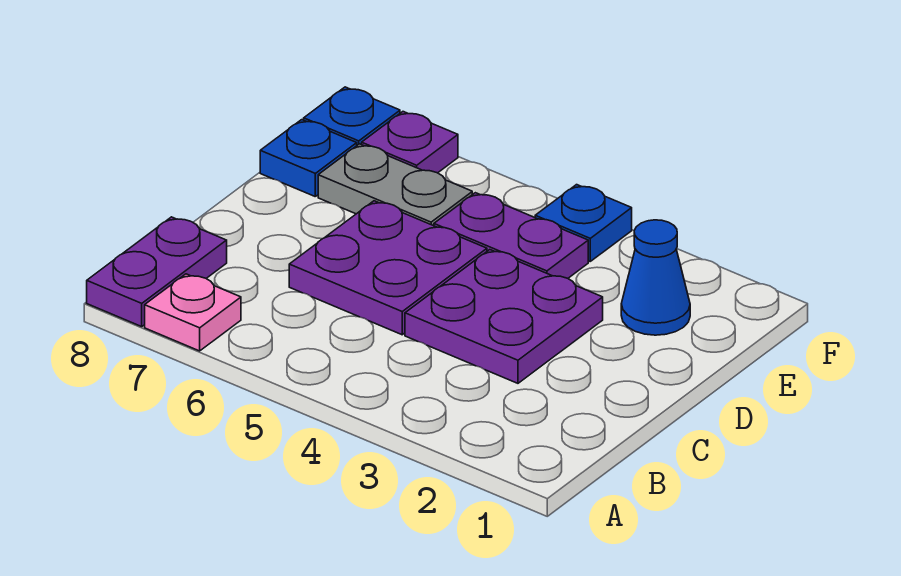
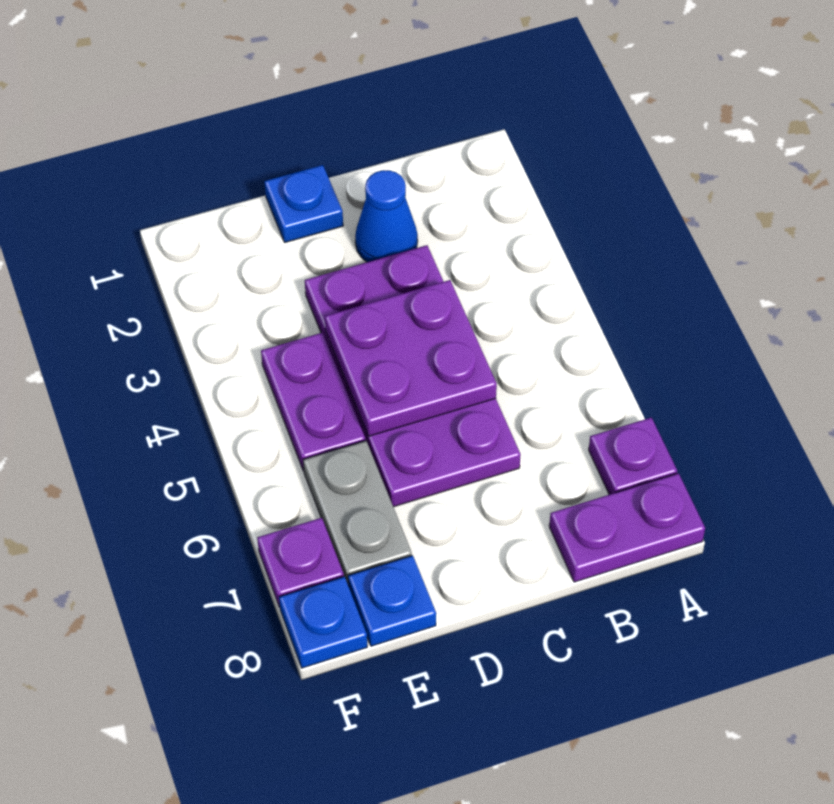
pink plate A7 level 1 -> purple plate A7 level 1
none -> purple plate C4:D5 level 2
blue cone E2 level 1 -> blue cone C2 level 1
blue plate F4 level 1 -> blue plate D1 level 1

